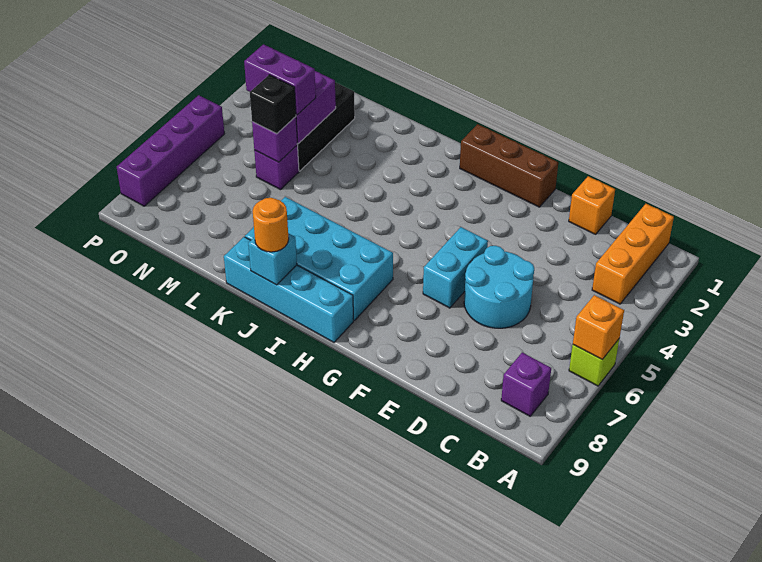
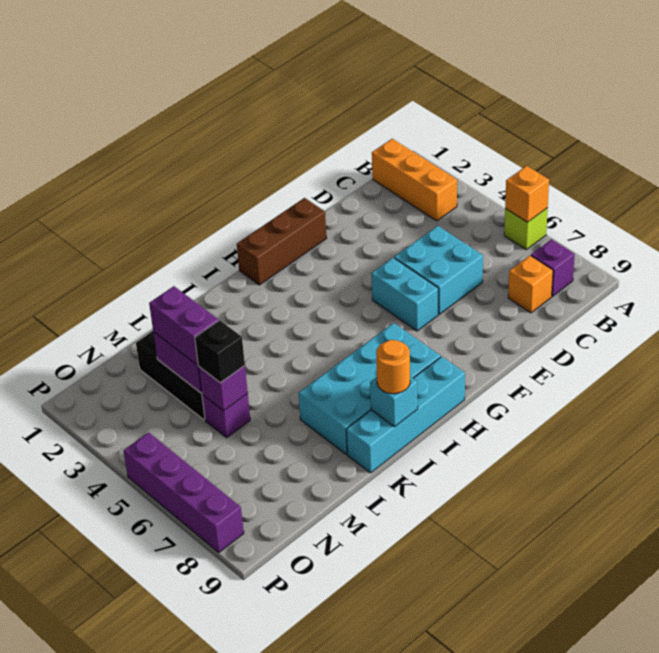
orange brick D1 level 1 -> orange brick C8 level 1
cyan round brick D5:E6 level 1 -> cyan brick D5:E6 level 1
purple brick M4:N4 level 3 -> purple brick M3:M4 level 3

